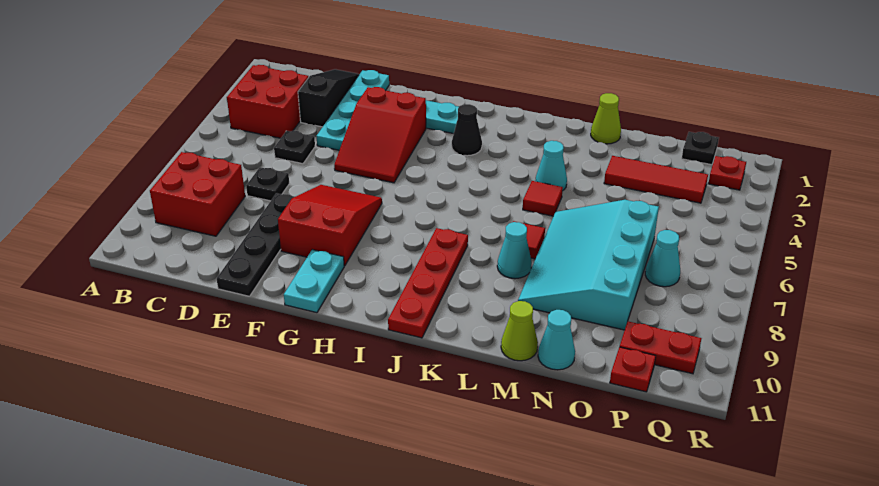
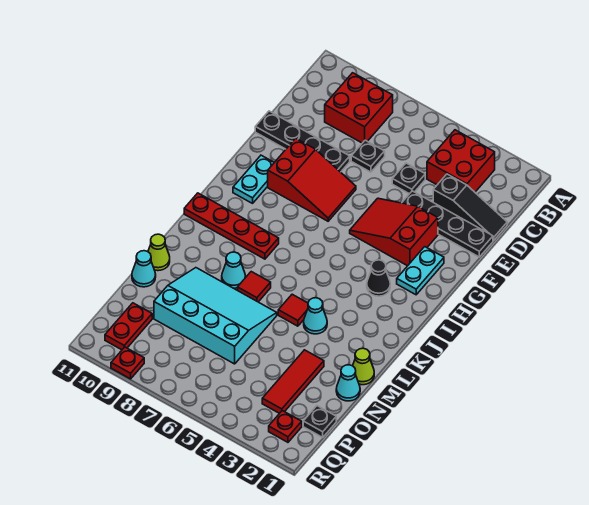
cyan plate E1:E4 level 1 -> black plate E1:E4 level 1
cyan plate G10:G11 level 1 -> cyan plate G10:H10 level 1
cyan cone P7 level 1 -> cyan cone N1 level 1
red plate P11 level 1 -> red plate R9 level 1

